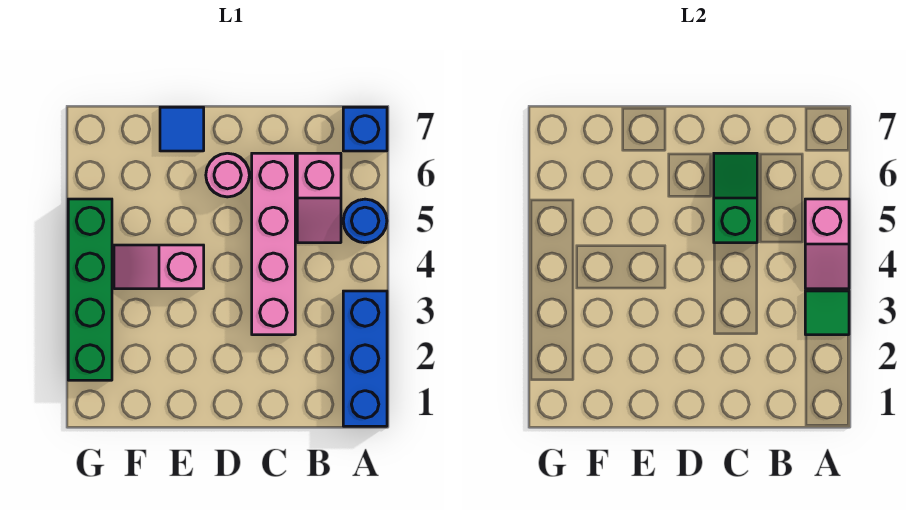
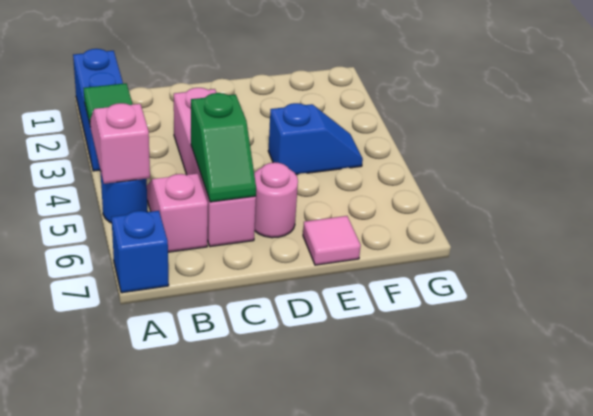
pink slope E4:F4 level 1 top E -> blue slope E4:F4 level 1 top E
blue tile E7 level 1 -> pink tile E7 level 1
green brick G2:G5 level 1 -> none

